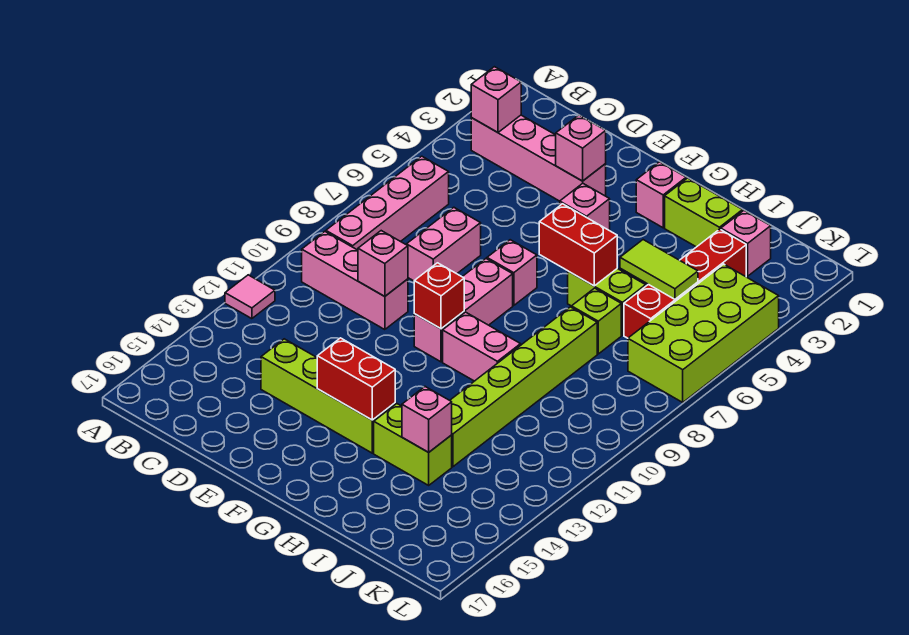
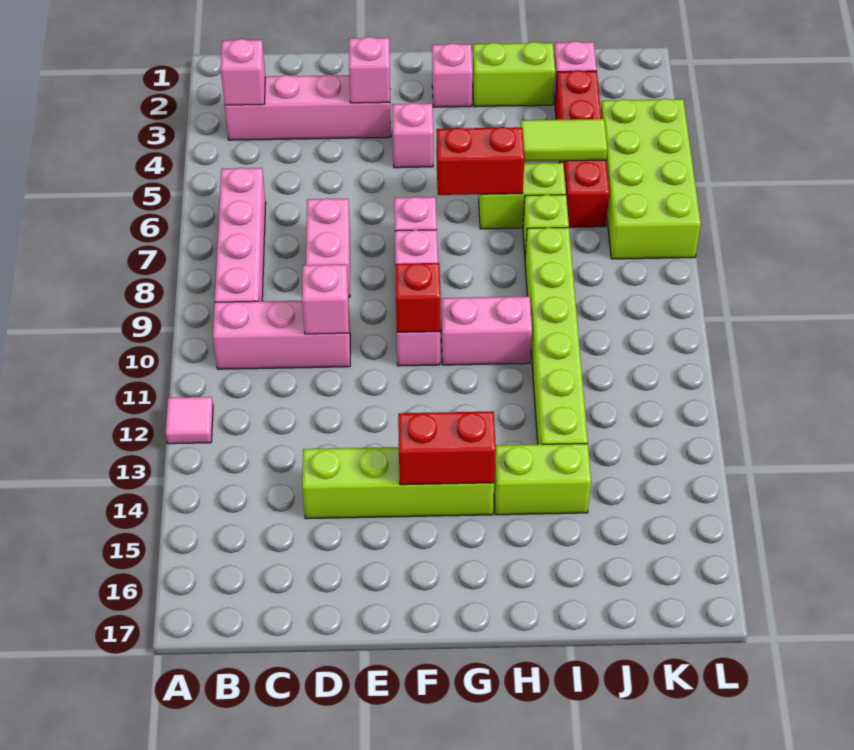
pink brick I14 level 2 -> none

